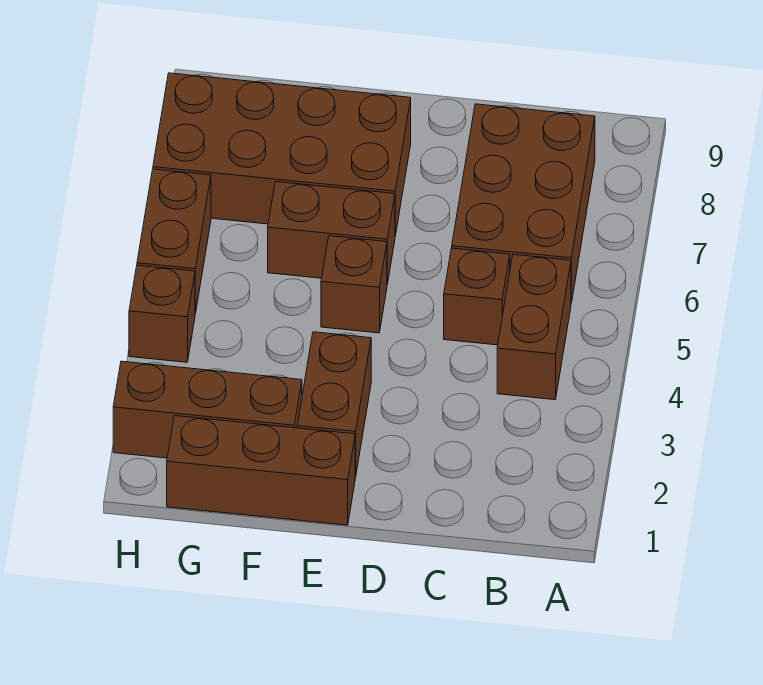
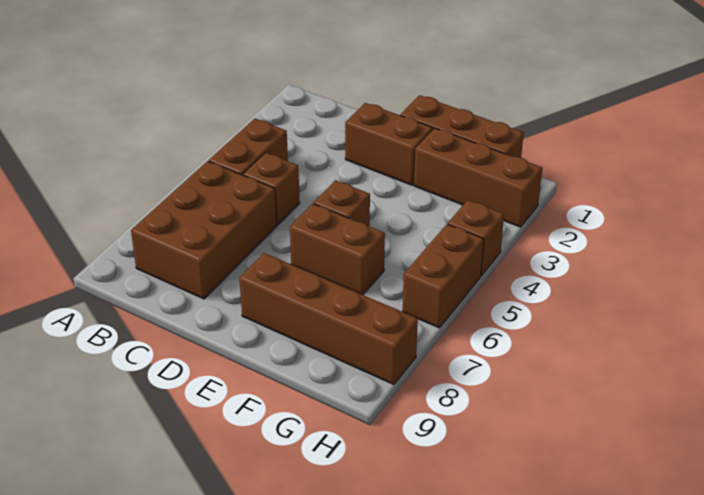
brown brick E2:E3 level 1 -> brown brick D2:E2 level 1
brown brick E7:H8 level 1 -> brown brick E8:H8 level 1

